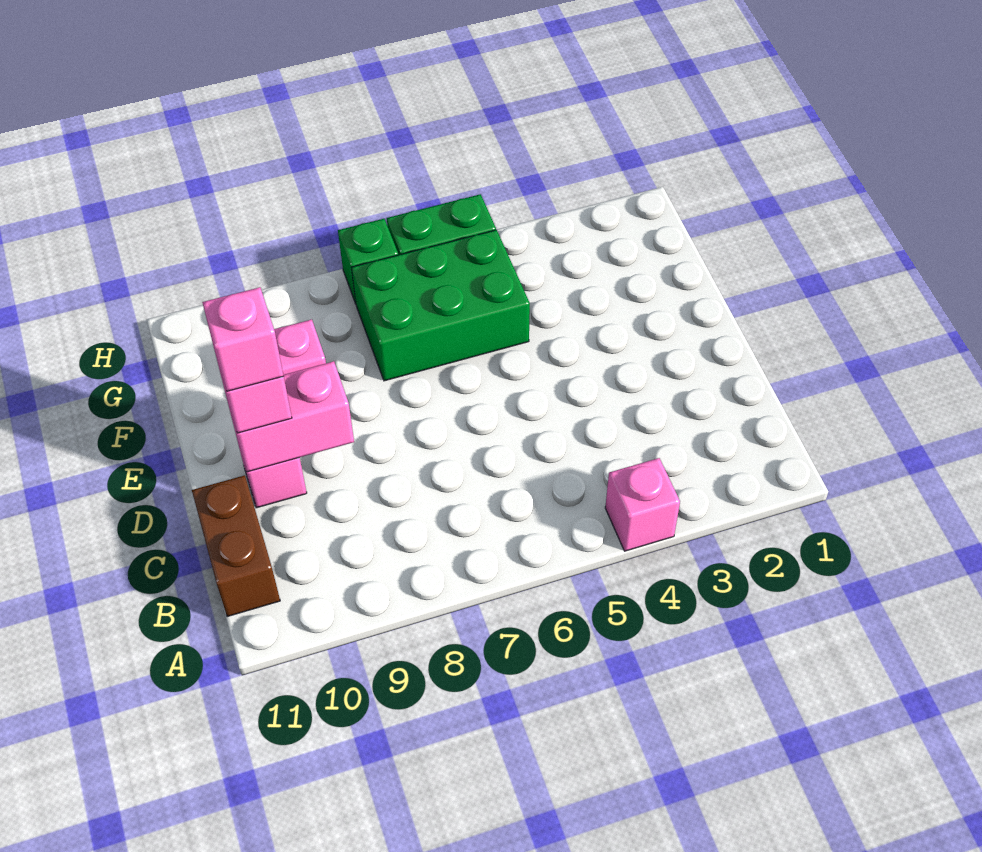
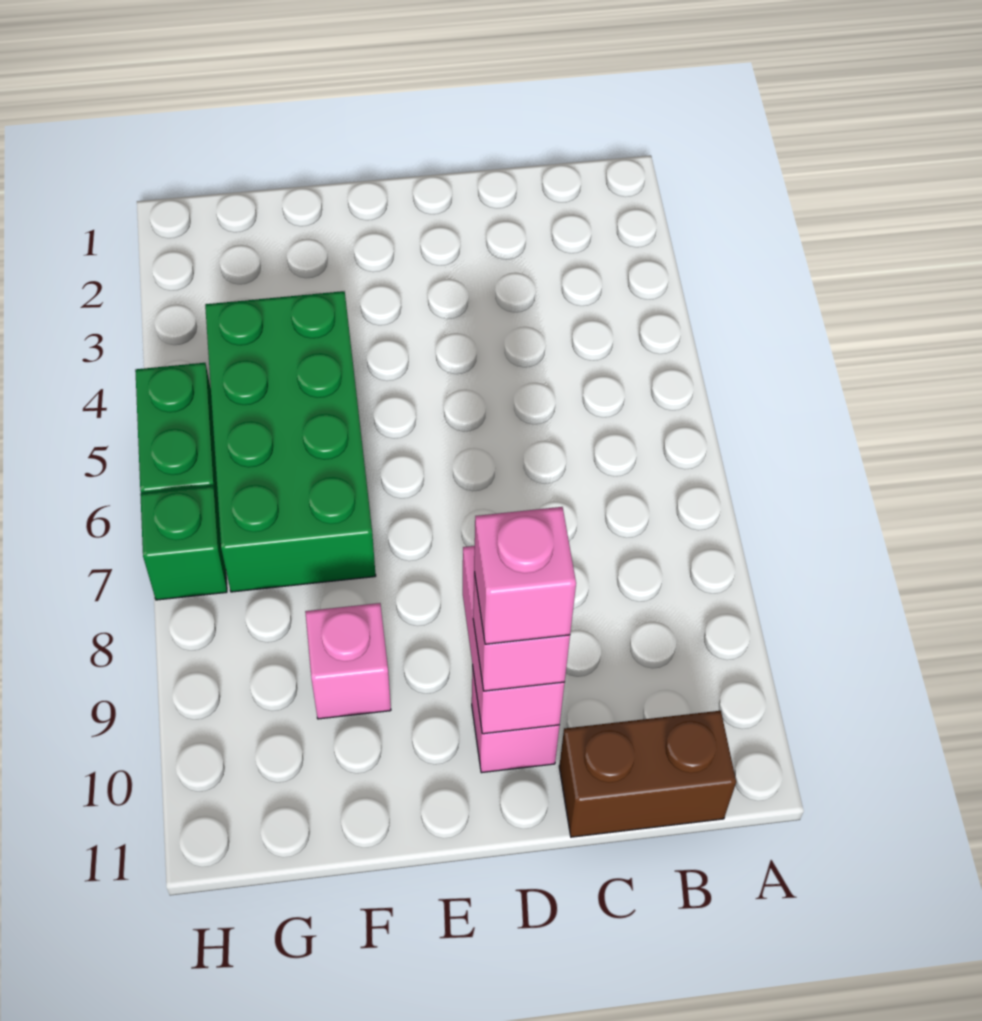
pink brick A4 level 1 -> none
green brick F5:G7 level 1 -> green brick F4:G7 level 1

